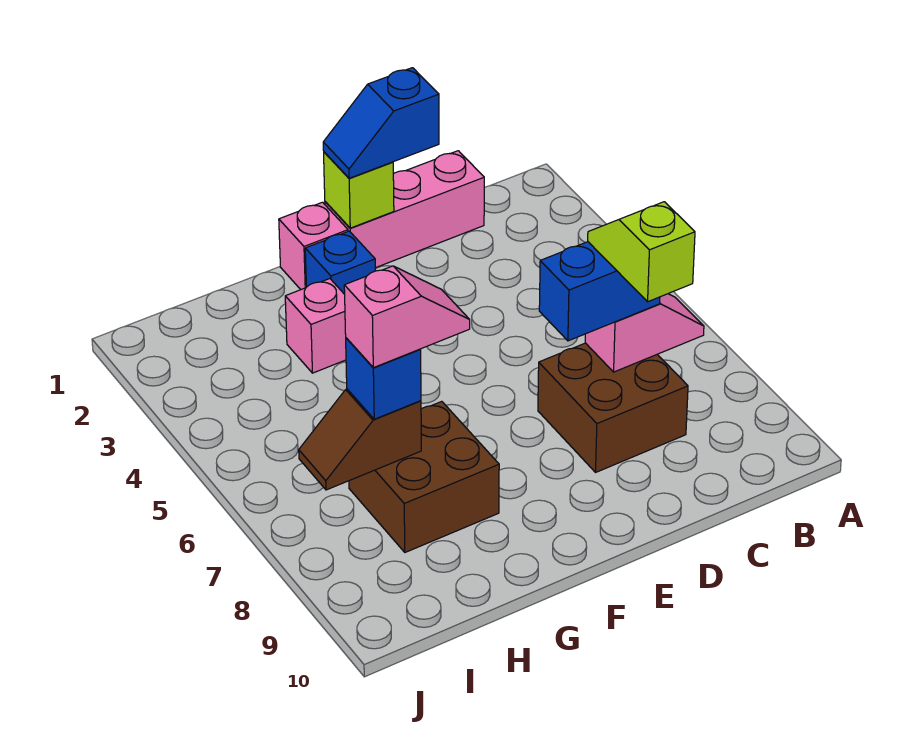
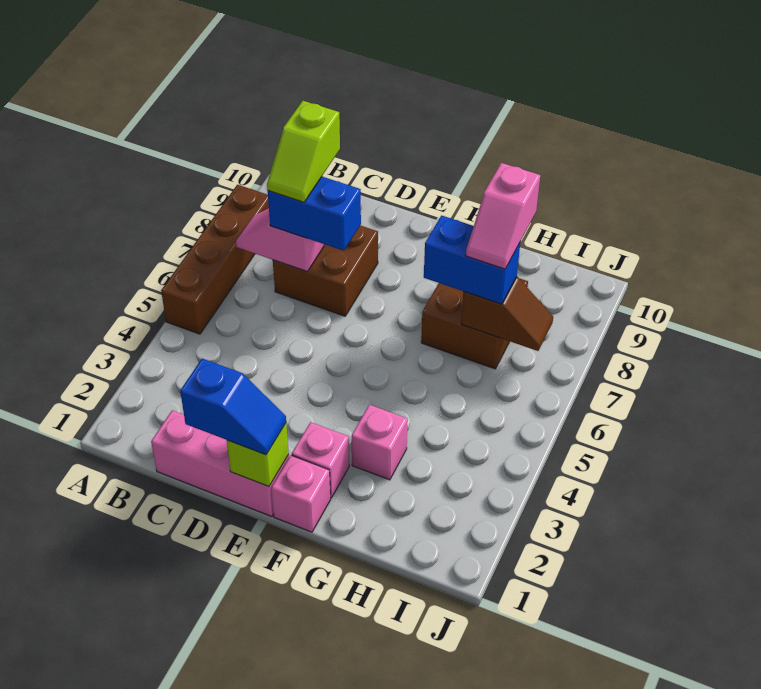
none -> brown brick A5:A8 level 1
blue brick F2 level 1 -> pink brick F2 level 1
pink slope G7:H7 level 4 top H -> pink slope H7:H8 level 4 top 8
blue brick H7 level 3 -> blue brick G7:H7 level 3

